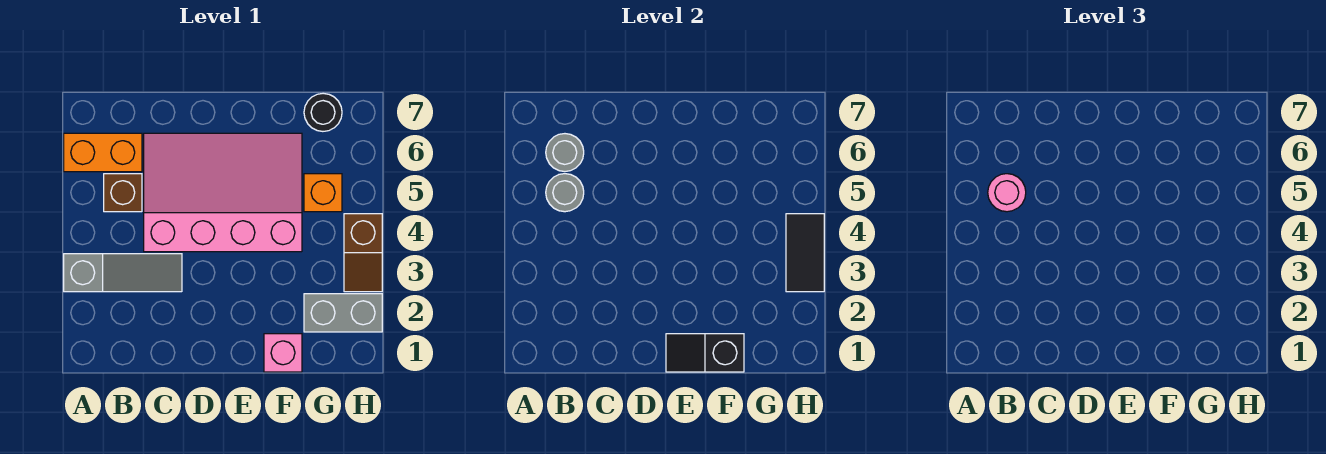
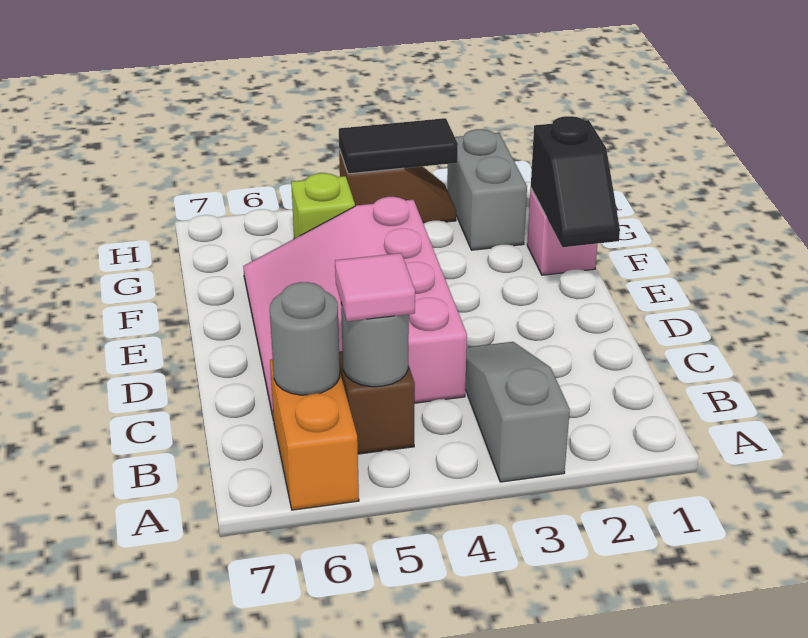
pink round brick B5 level 3 -> pink tile B5 level 3
orange brick G5 level 1 -> lime brick G5 level 1
black round brick G7 level 1 -> none

